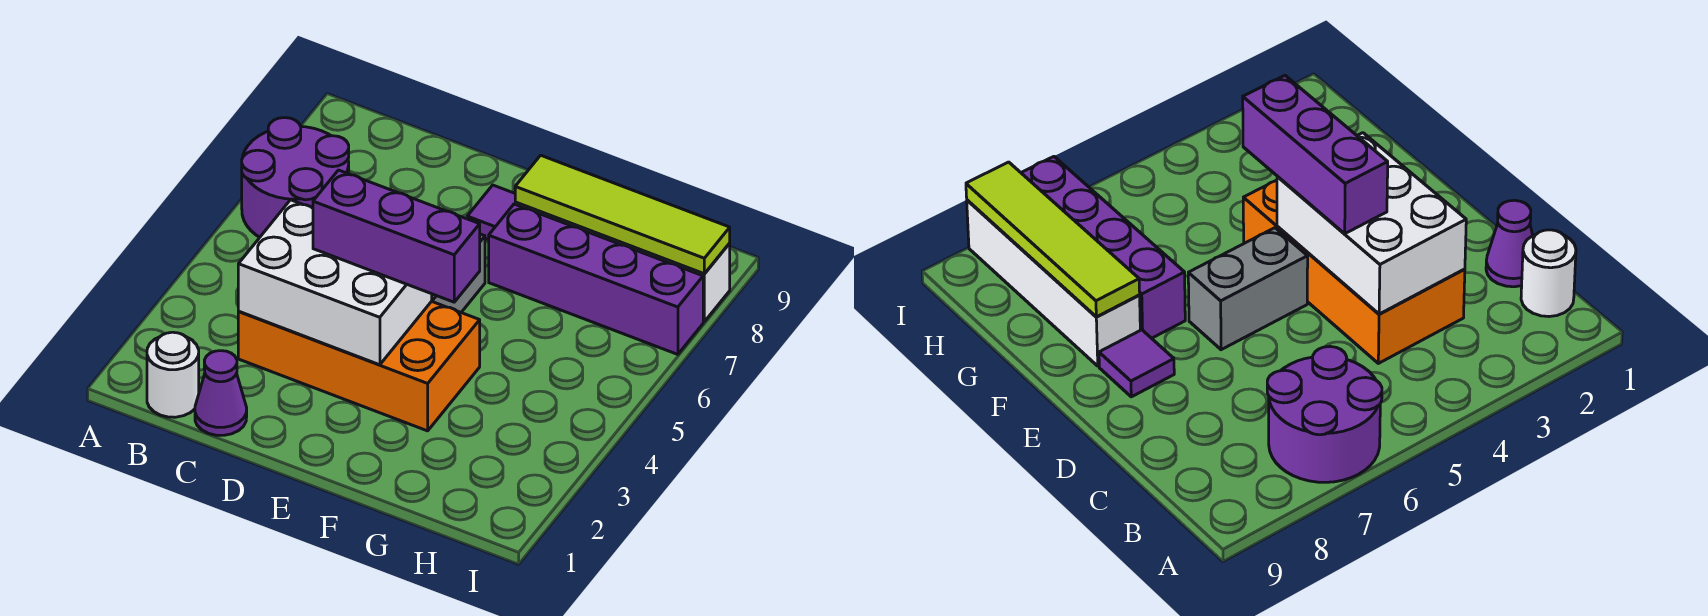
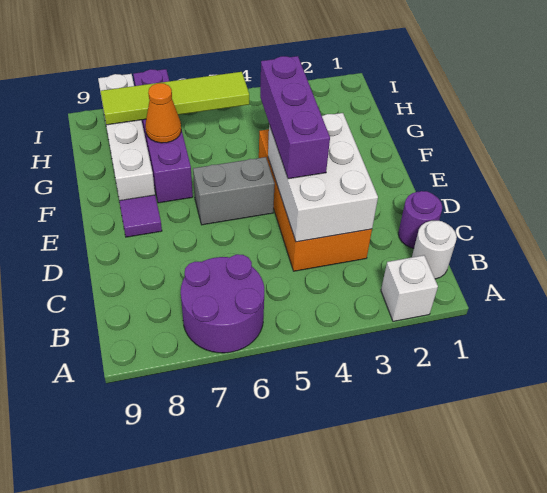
none -> white brick A2 level 1
purple cone C1 level 1 -> purple round brick C1 level 1
lime tile F8:I8 level 2 -> lime tile H5:H8 level 2
none -> orange cone G7 level 2

